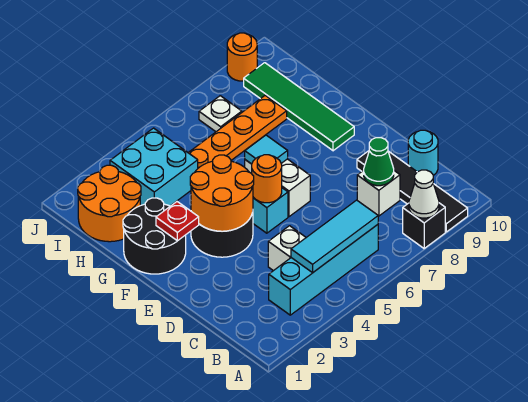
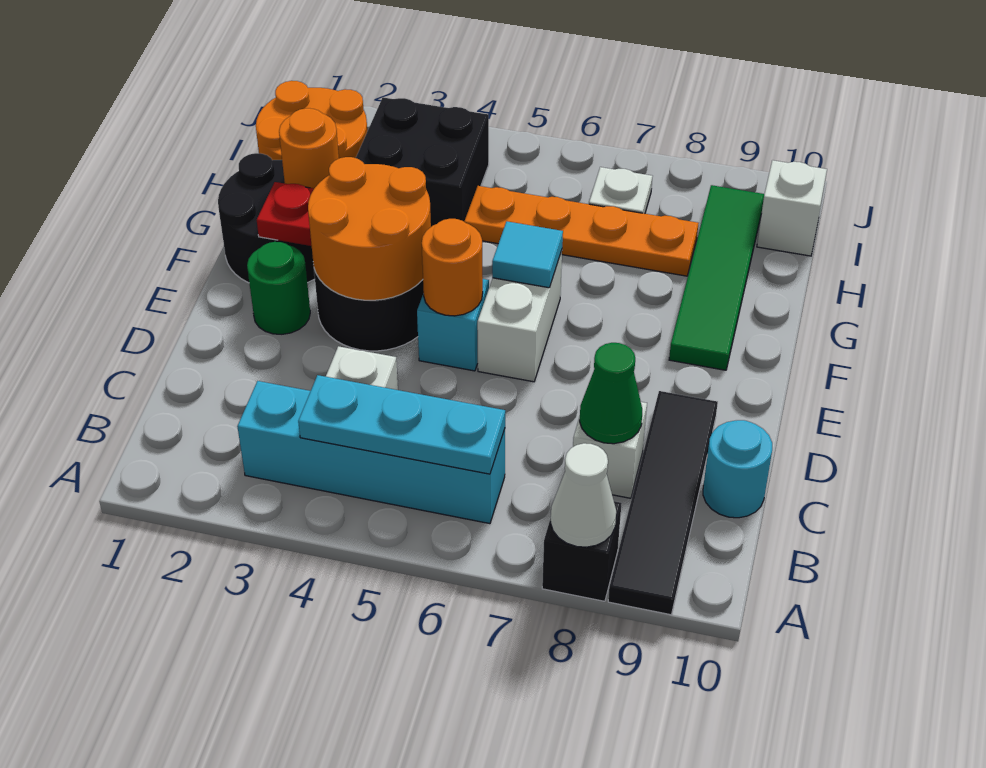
cyan tile B4:B6 level 2 -> cyan plate B4:B6 level 2
none -> green round brick E2 level 1
cyan brick H3:I4 level 1 -> black brick H3:I4 level 1
none -> white brick I10 level 1
orange round brick J9 level 1 -> orange round brick G2 level 2

